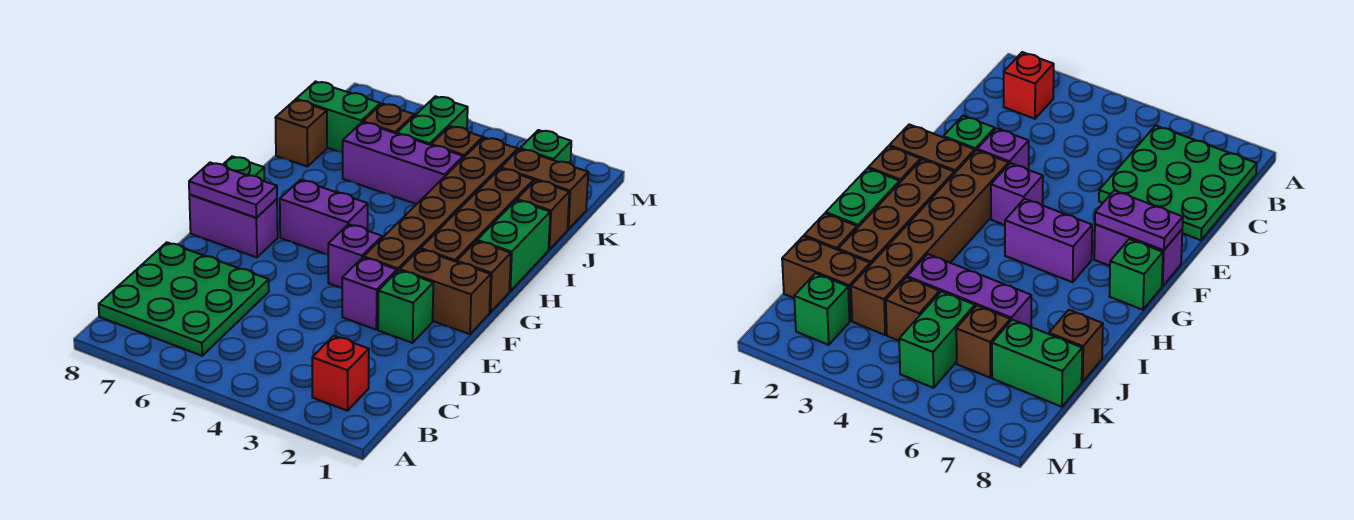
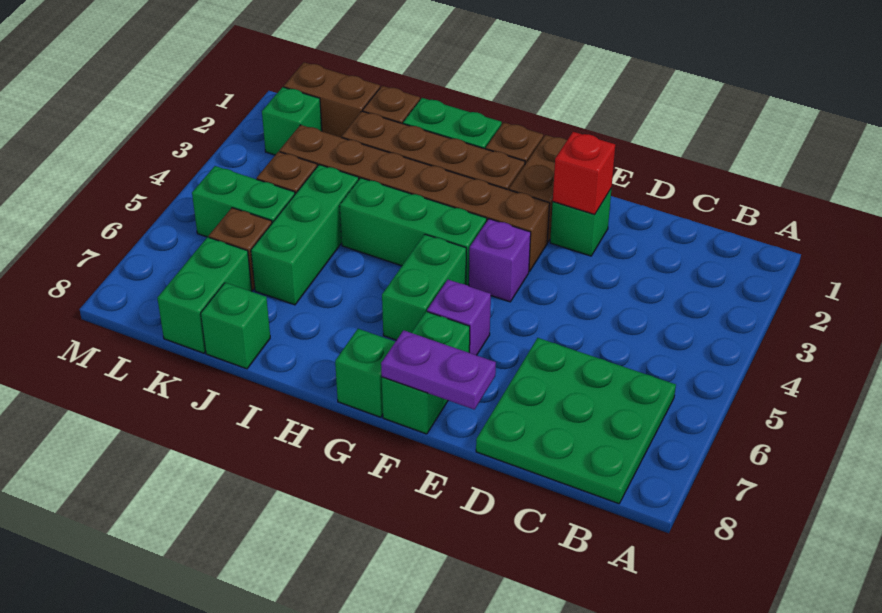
red brick B2 level 1 -> red brick E2 level 2
purple brick E3 level 1 -> purple brick F6 level 1
purple brick F7:F8 level 1 -> green brick F7:F8 level 1
purple plate F7:F8 level 2 -> purple plate E8:F8 level 2
none -> green brick G4:I4 level 1
purple brick G5:G6 level 1 -> green brick G5:G6 level 1
purple brick J4:J6 level 1 -> green brick J4:J6 level 1
brown brick J8 level 1 -> green brick J8 level 1
brown brick K1:K2 level 1 -> brown brick K1:L1 level 1

